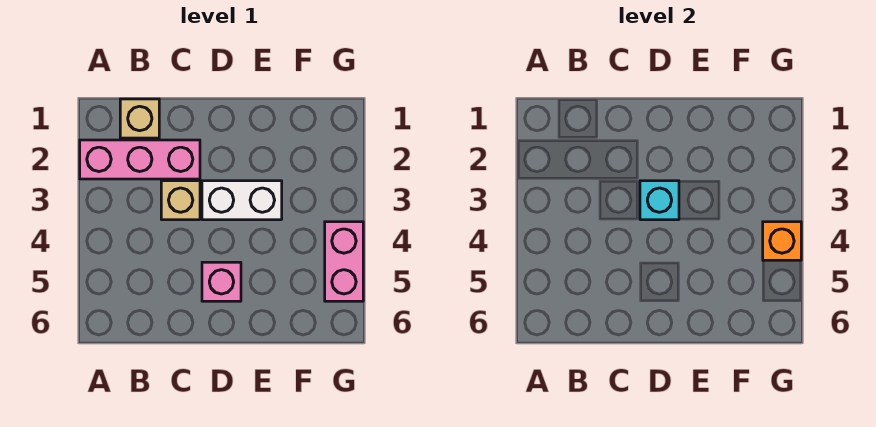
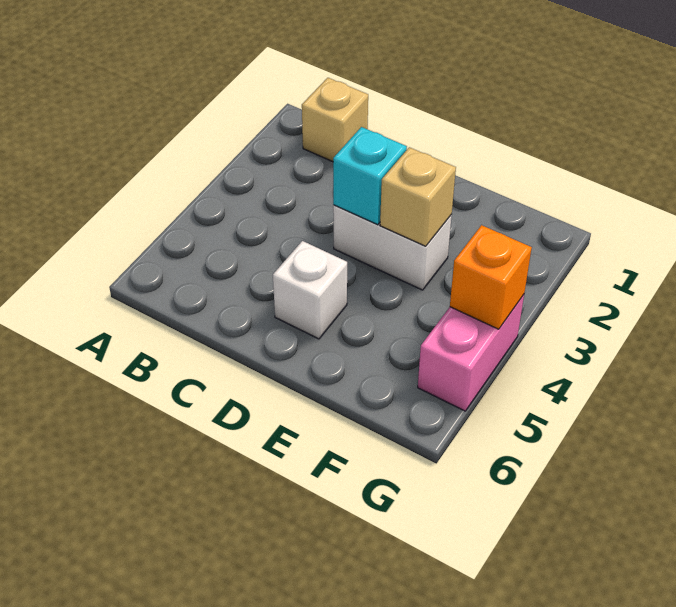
pink brick A2:C2 level 1 -> none
tan brick C3 level 1 -> tan brick E3 level 2
pink brick D5 level 1 -> white brick D5 level 1

